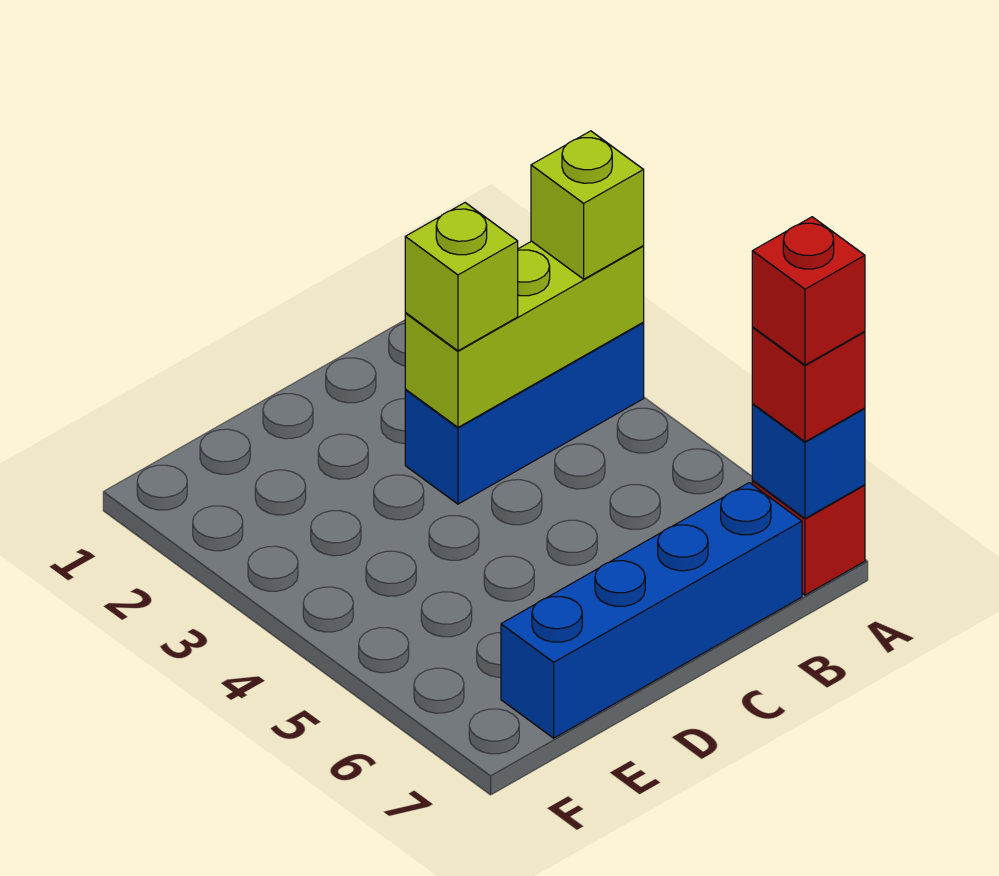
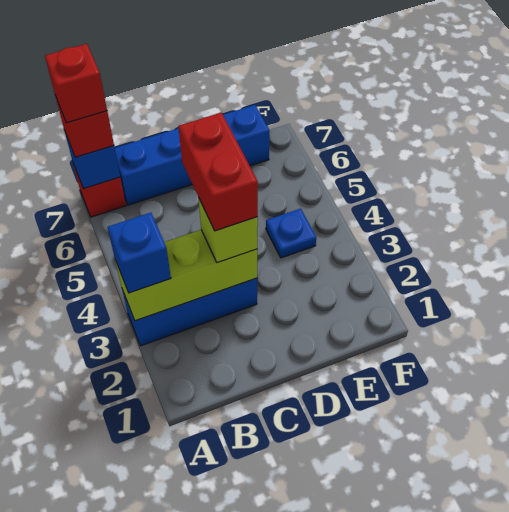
lime brick A3 level 3 -> blue brick A3 level 3
none -> red brick C3:C4 level 4
none -> blue plate E4 level 1

